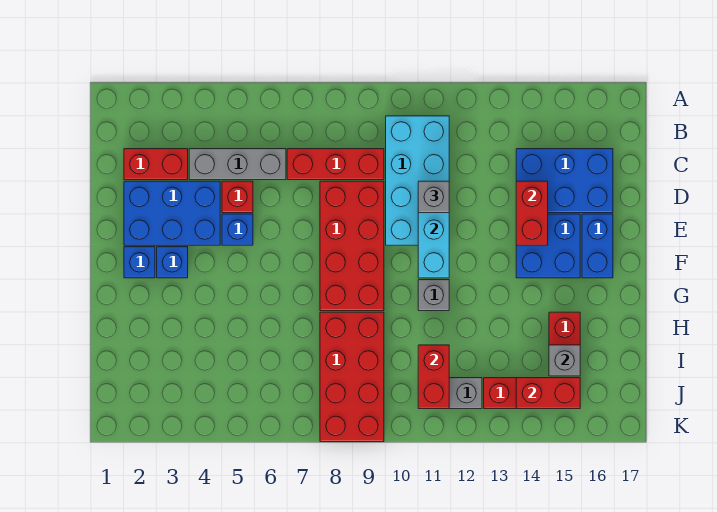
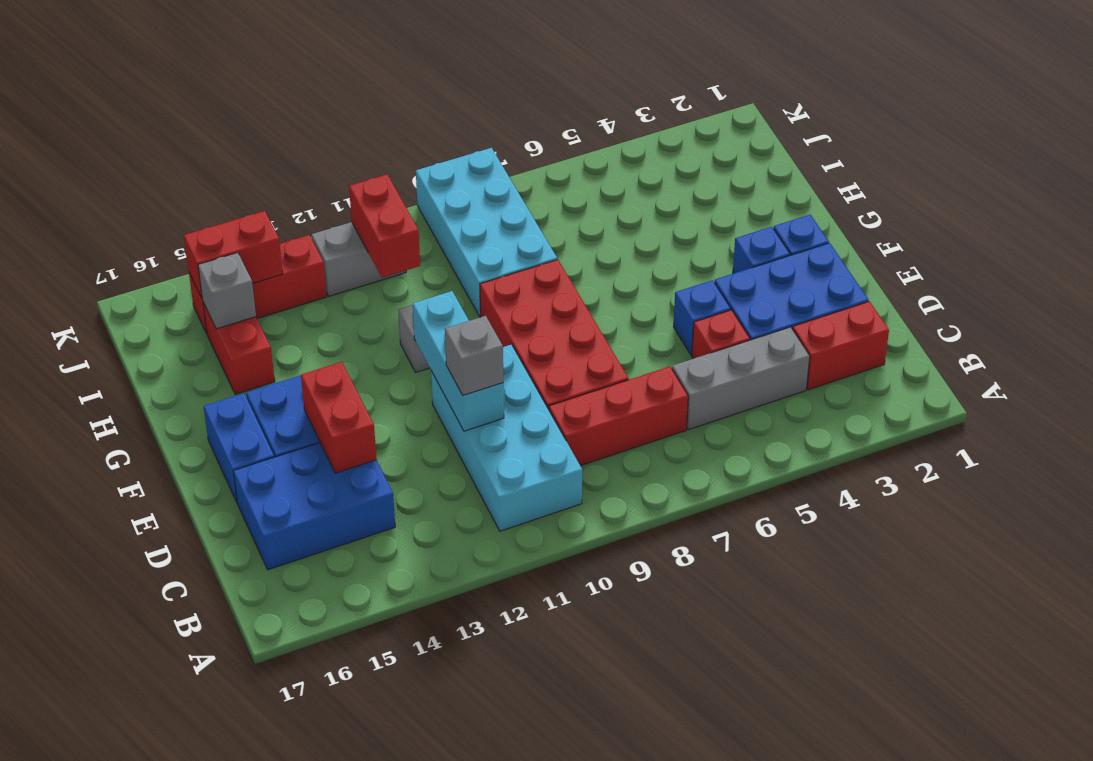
red brick H8:K9 level 1 -> cyan brick H8:K9 level 1

